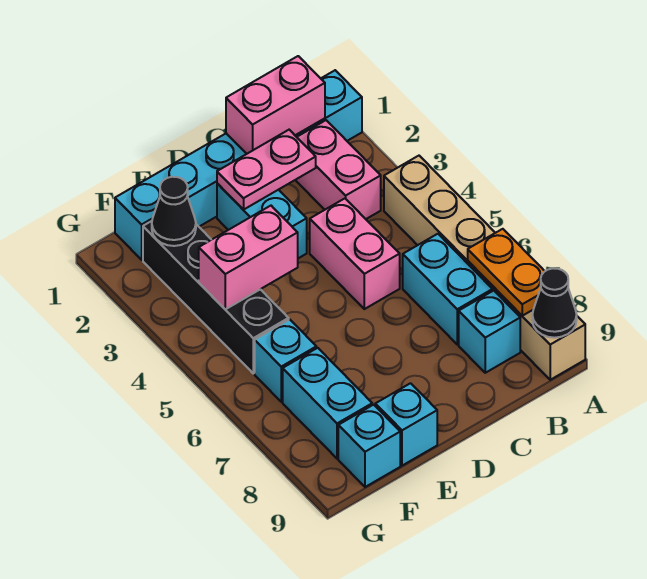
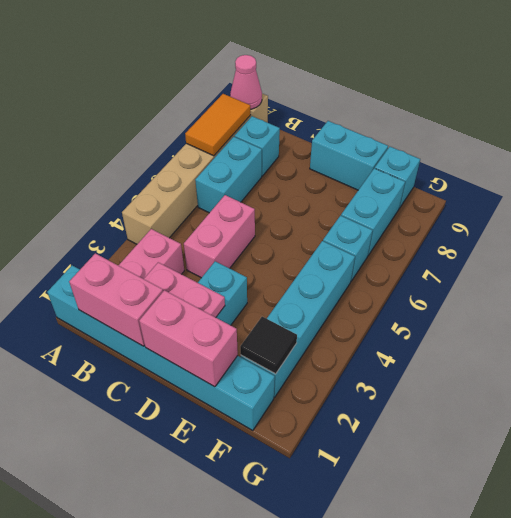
orange plate A7:A8 level 2 -> orange tile A7:A8 level 2
black cone A9 level 2 -> pink cone A9 level 2
pink brick E4:F4 level 2 -> pink brick D1:E1 level 2
cyan brick E9 level 1 -> cyan brick D9:E9 level 1
black brick F2:F5 level 1 -> cyan brick F2:F5 level 1
black cone F2 level 2 -> black tile F2 level 2

